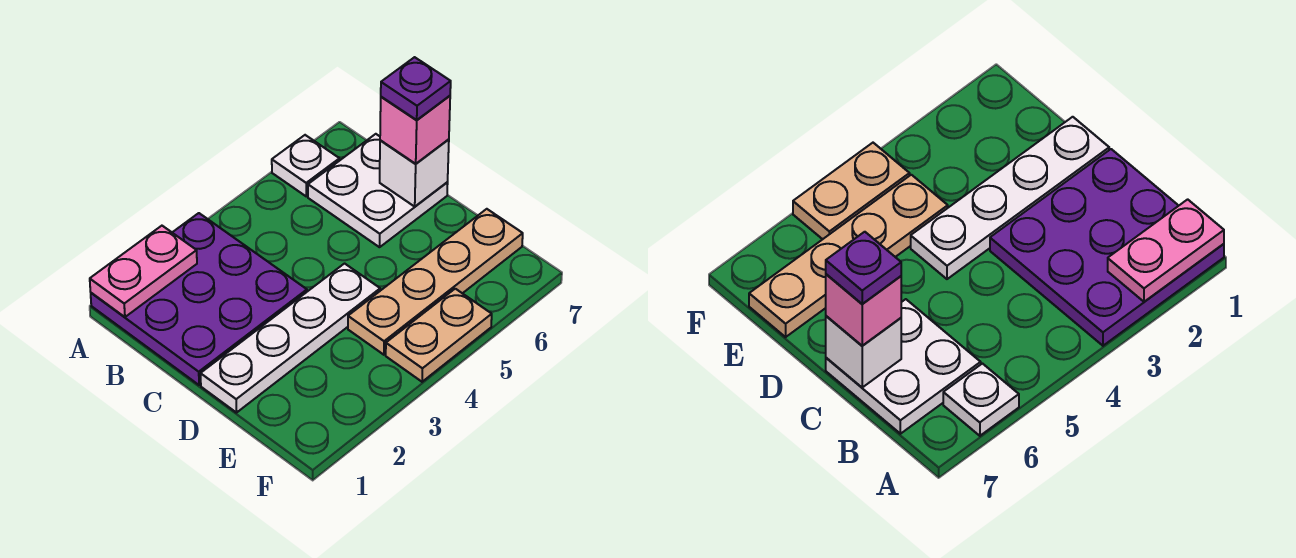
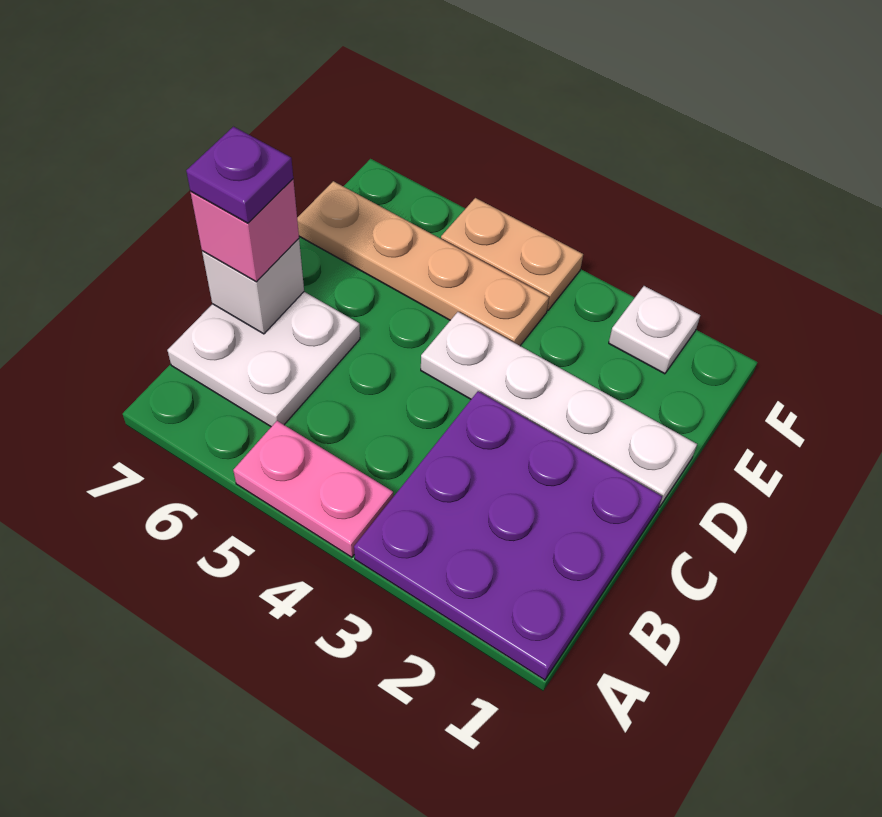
pink plate A1:A2 level 2 -> pink plate A4:A5 level 1
white plate A6 level 1 -> white plate F2 level 1

